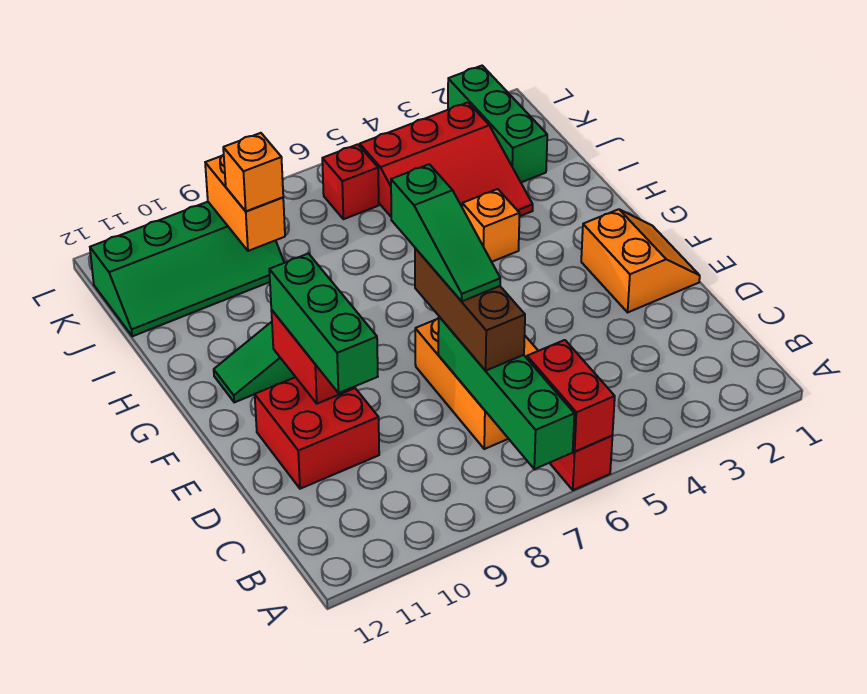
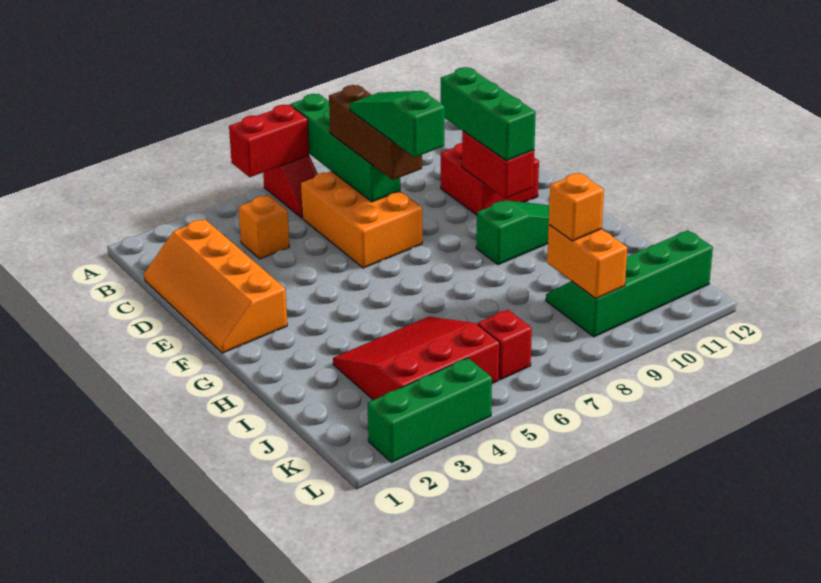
red brick A6:B6 level 2 -> red brick A5:A6 level 2
orange slope E1:F2 level 1 top 2 -> orange slope C1:F2 level 1 top 2
orange brick H4 level 1 -> orange brick C4 level 1
green brick J2:L2 level 1 -> green brick L2:L4 level 1

